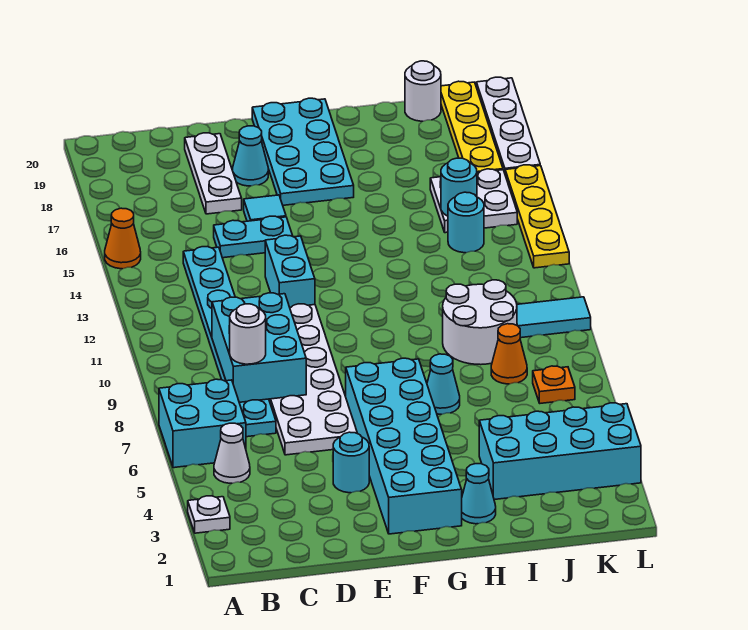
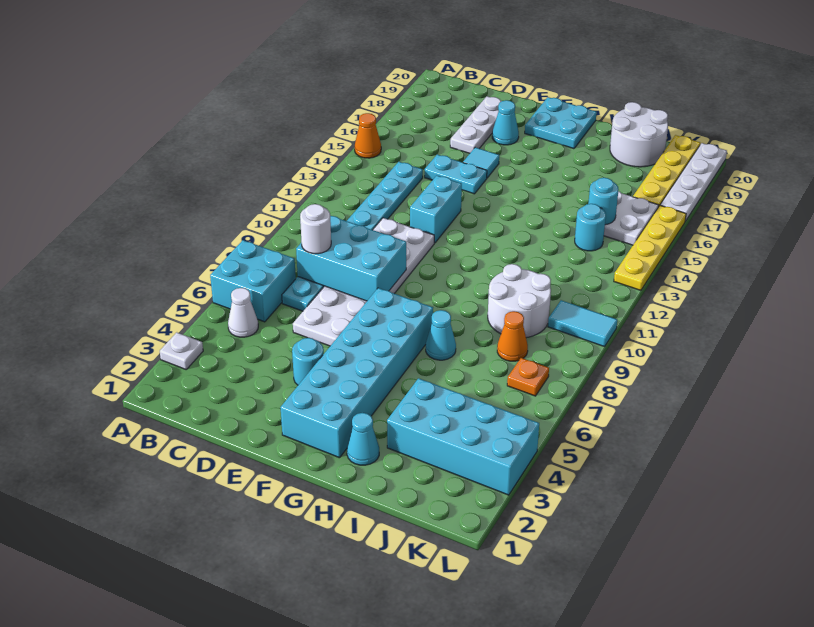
cyan brick C8:D10 level 2 -> cyan brick C8:E9 level 2
cyan plate F17:G20 level 1 -> cyan plate F19:G20 level 1
white round brick J20 level 1 -> white round brick I19:J20 level 1

